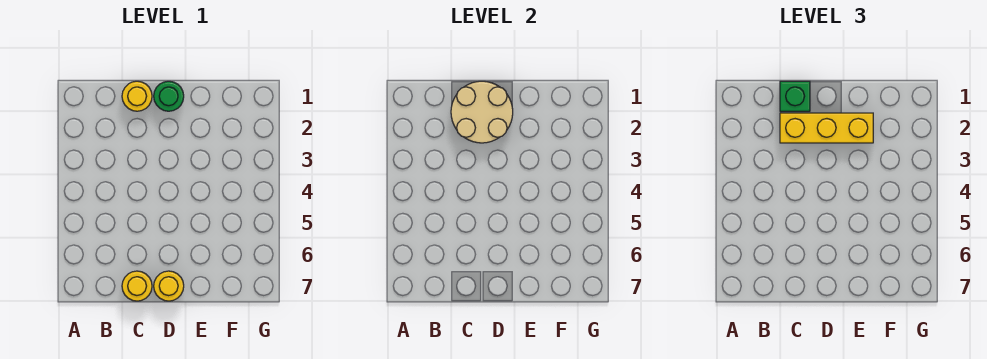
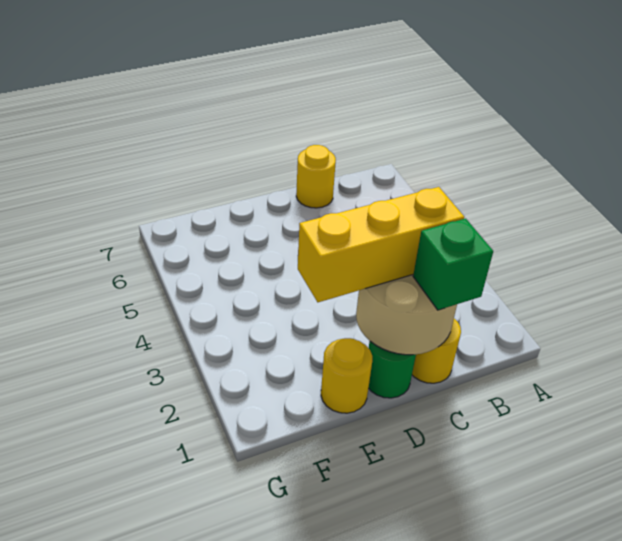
yellow round brick D7 level 1 -> yellow round brick E1 level 1

